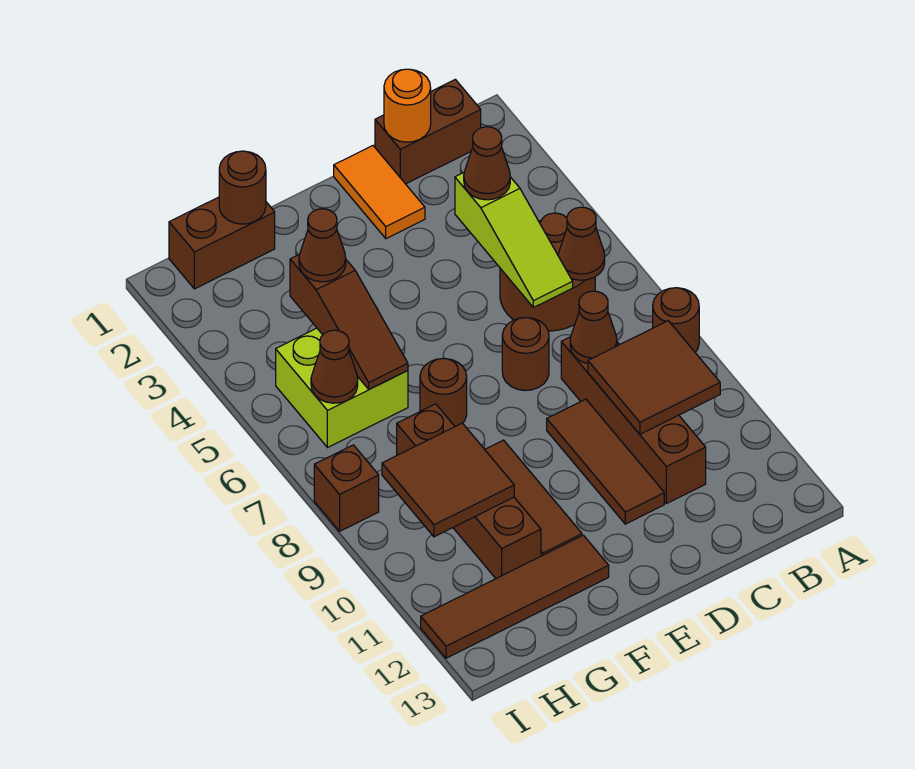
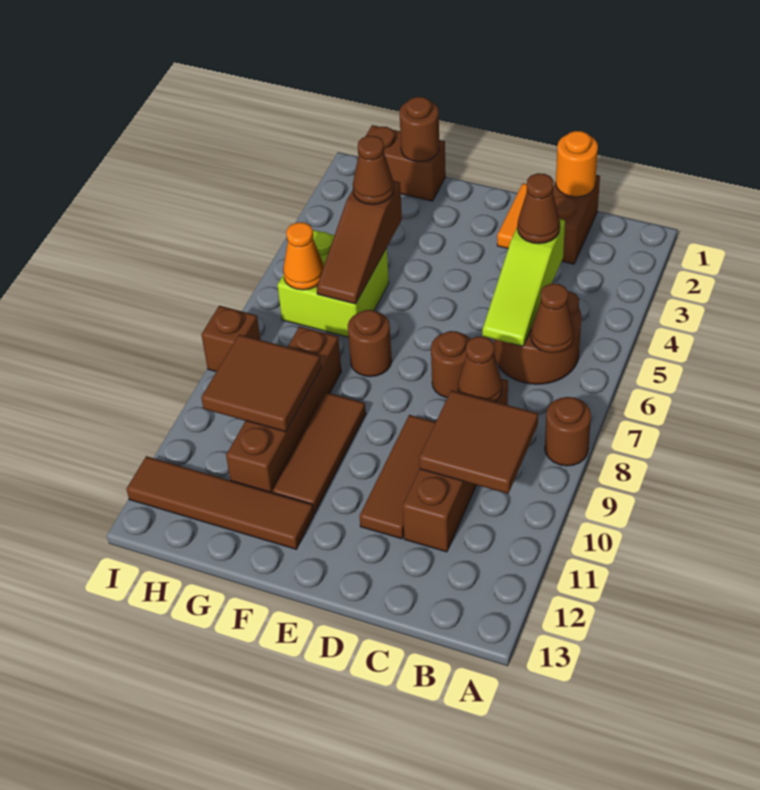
brown brick B1:C1 level 1 -> brown brick C1:C2 level 1
brown cone H6 level 2 -> orange cone H6 level 2

